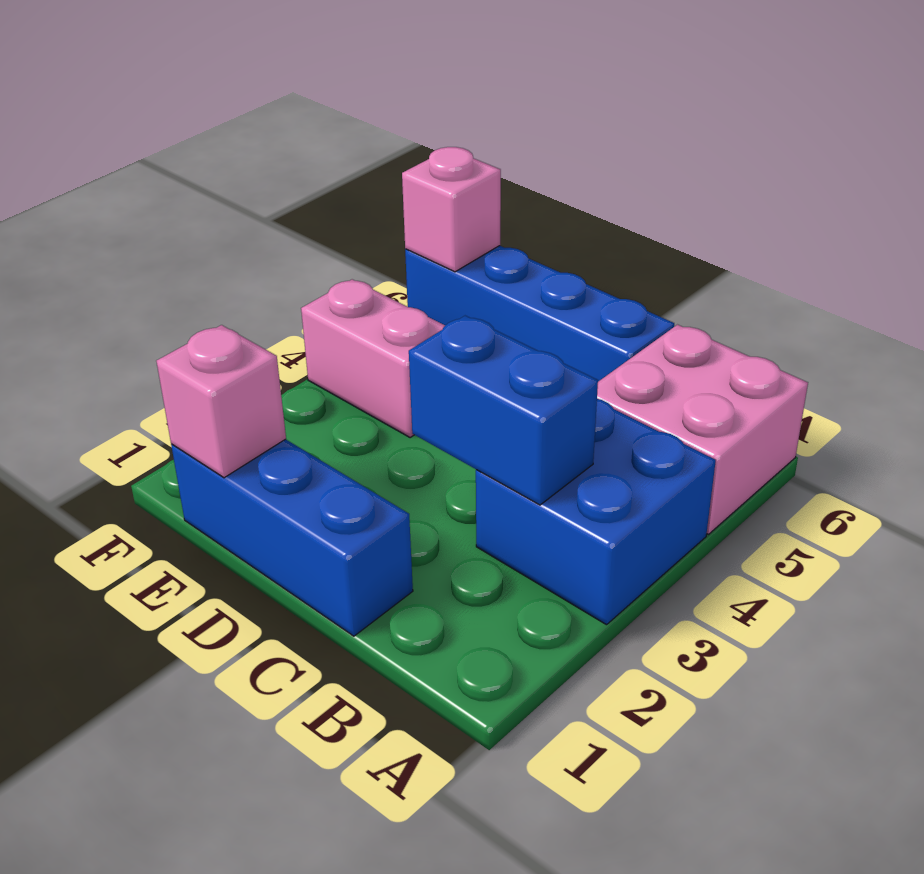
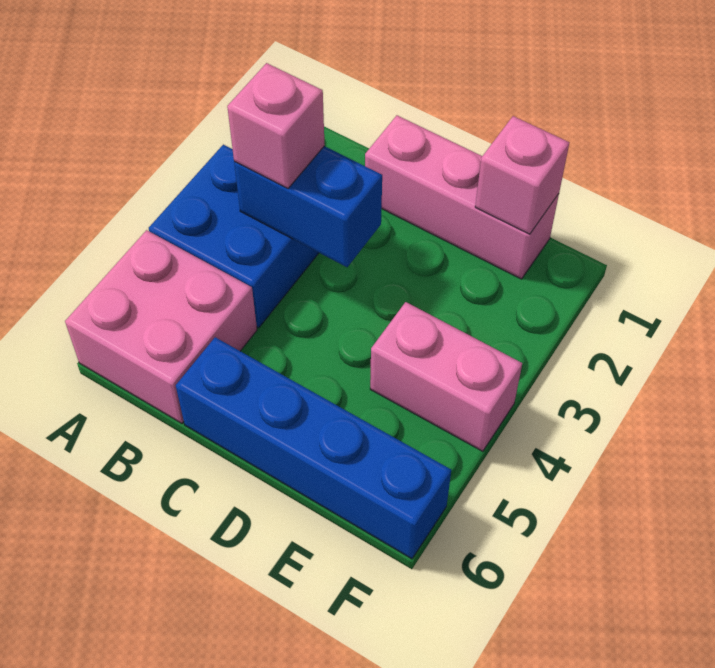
blue brick C1:E1 level 1 -> pink brick C1:E1 level 1
pink brick F6 level 2 -> pink brick B3 level 3

